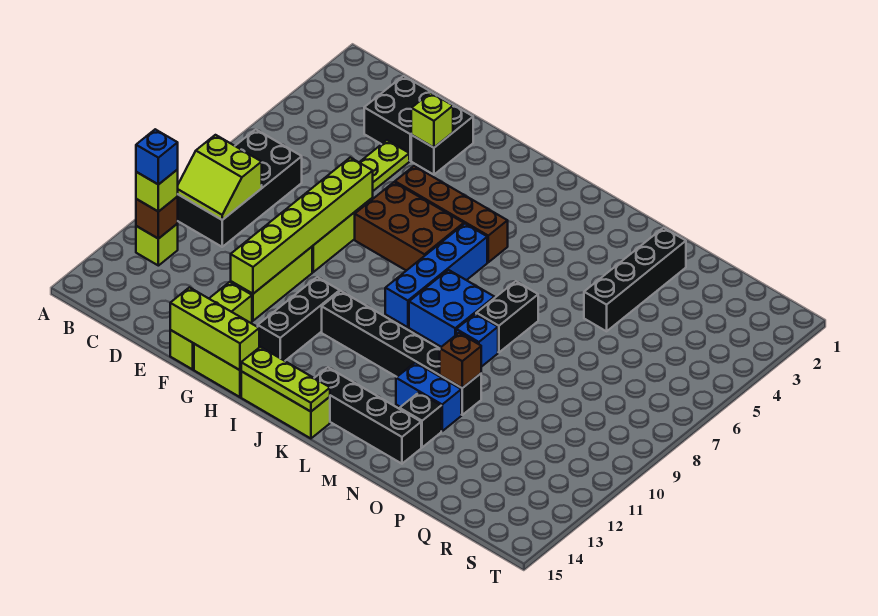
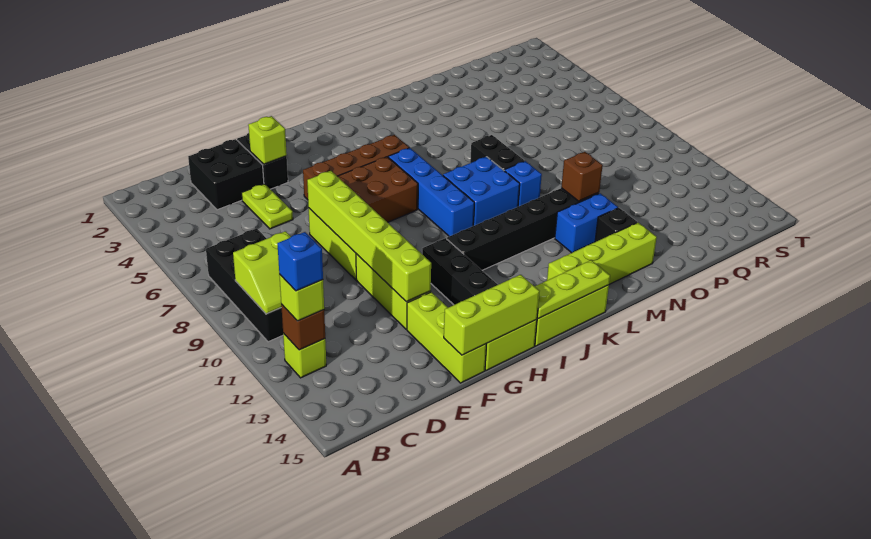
black brick K14:N14 level 1 -> lime brick K14:N14 level 1
black brick O2:O5 level 1 -> none

